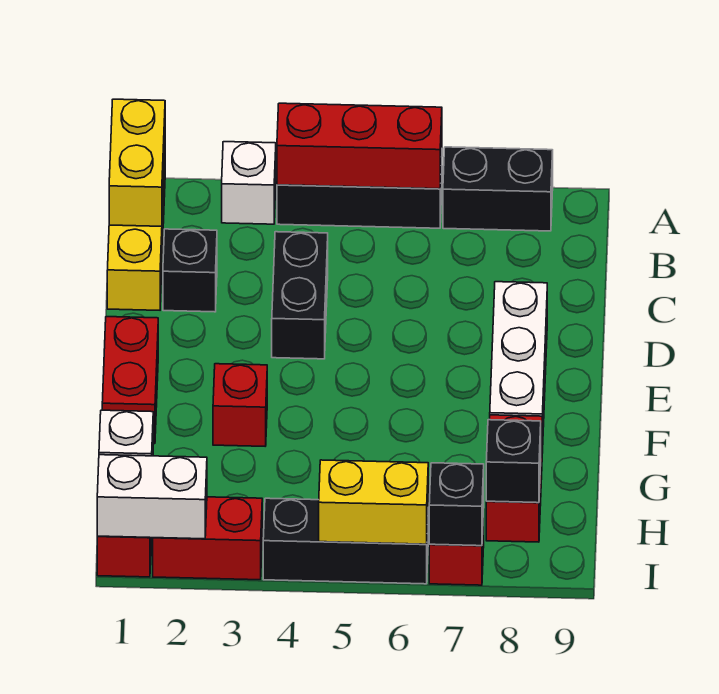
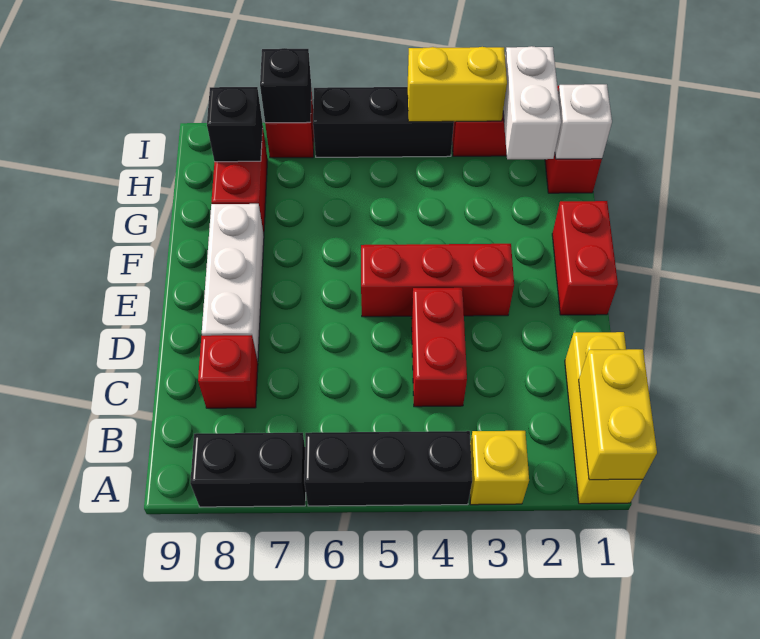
white brick A3 level 1 -> yellow brick A3 level 1
red brick A4:A6 level 2 -> red brick E3:E5 level 1
black brick C2 level 1 -> none
black brick C4:D4 level 1 -> red brick C4:D4 level 1
red brick F3 level 1 -> red brick C8 level 1
white brick I1:I2 level 2 -> white brick H2:I2 level 2
yellow brick I5:I6 level 2 -> yellow brick I3:I4 level 2

